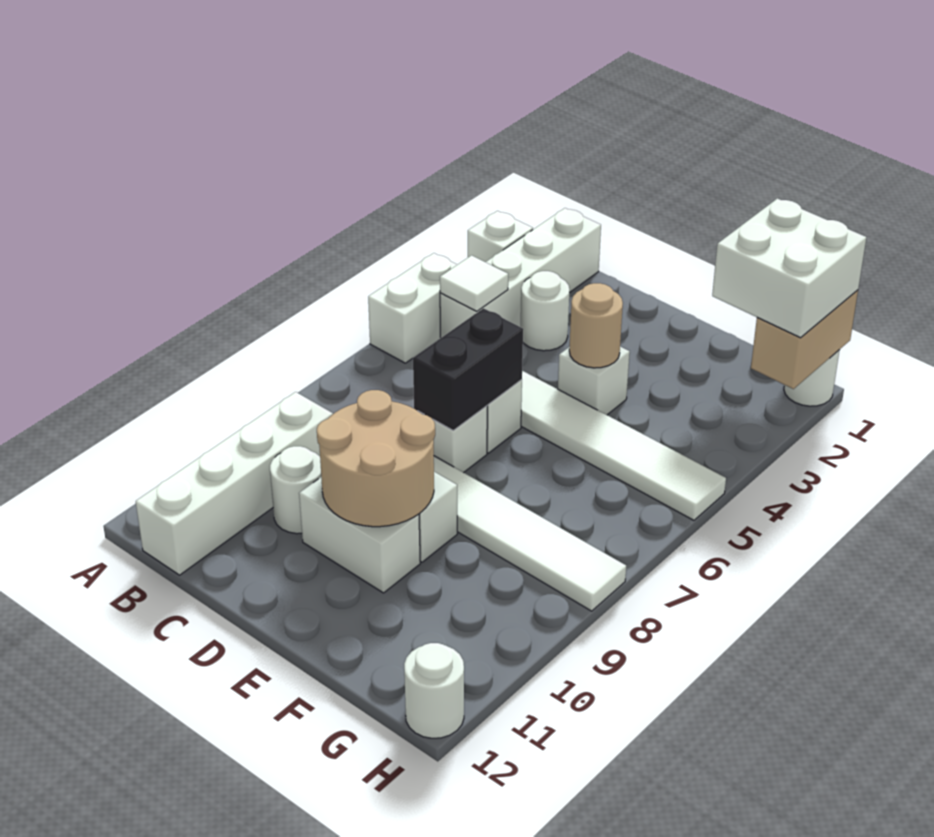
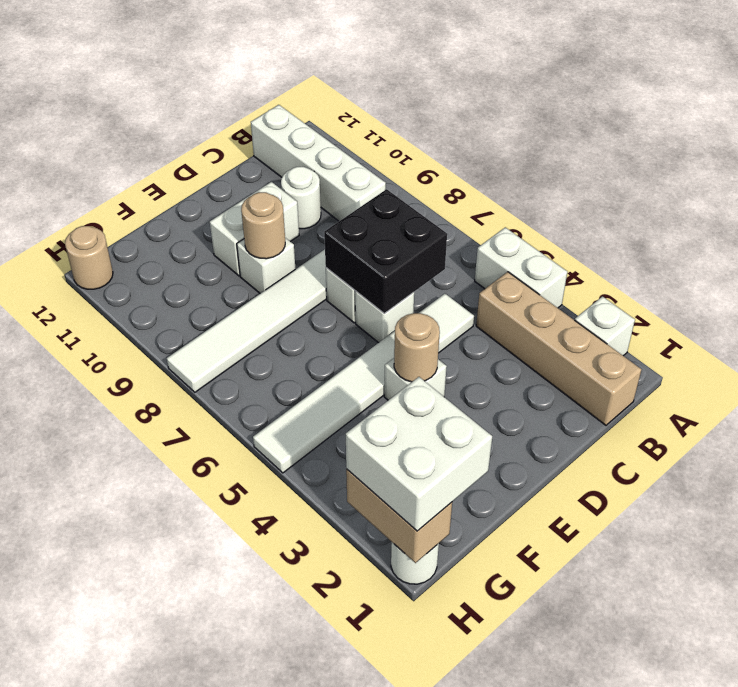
white brick B1:B4 level 1 -> tan brick B1:B4 level 1
white tile B4 level 2 -> none
white round brick C3 level 1 -> none
black brick D6:D7 level 2 -> black brick C6:D7 level 2
tan round brick D9:E10 level 2 -> tan round brick E9 level 2
white round brick H12 level 1 -> tan round brick H12 level 1

